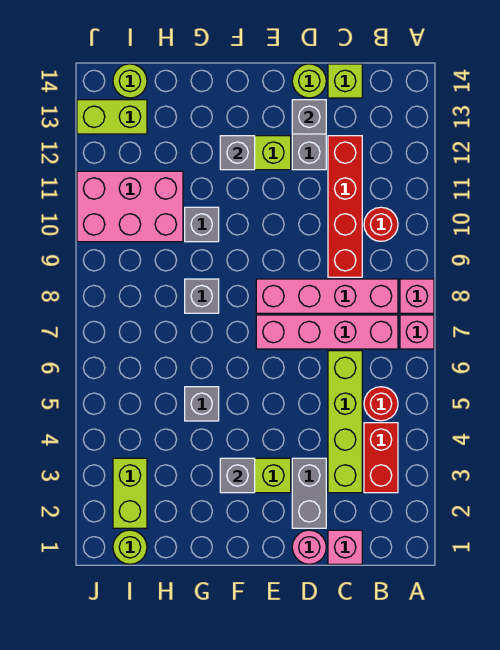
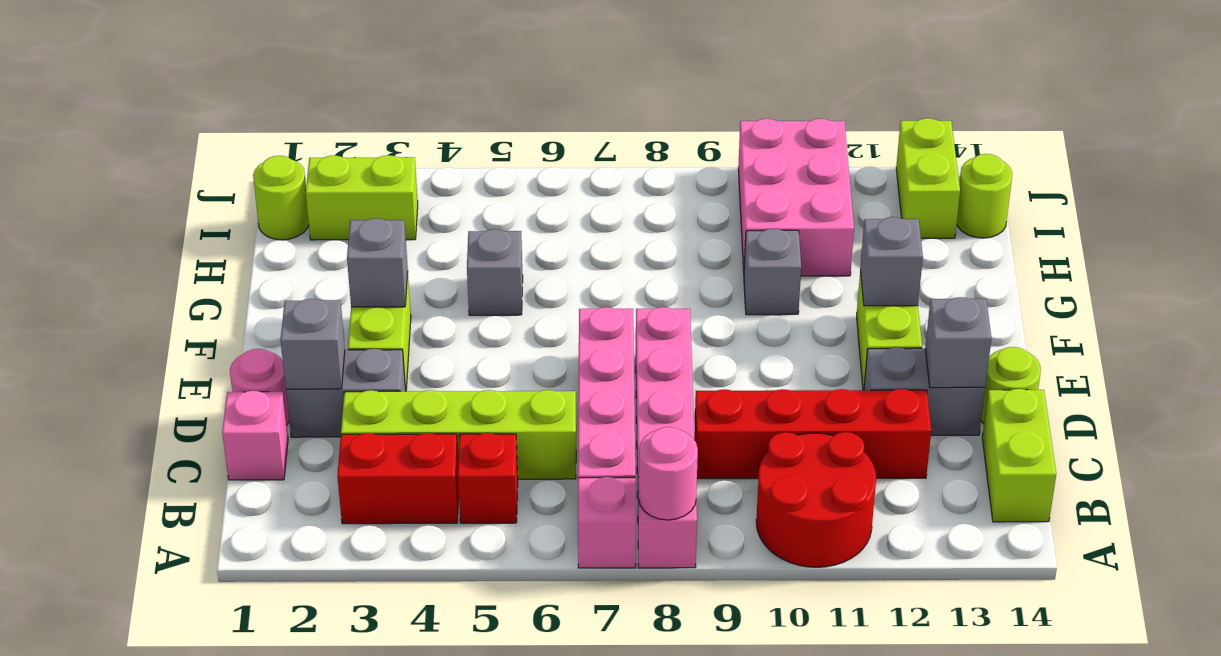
none -> pink round brick A8 level 2
red round brick B5 level 1 -> red brick B5 level 1
red round brick B10 level 1 -> red round brick A10:B11 level 1
lime brick C14 level 1 -> lime brick B14:C14 level 1
grey brick G8 level 1 -> grey brick D2 level 2

